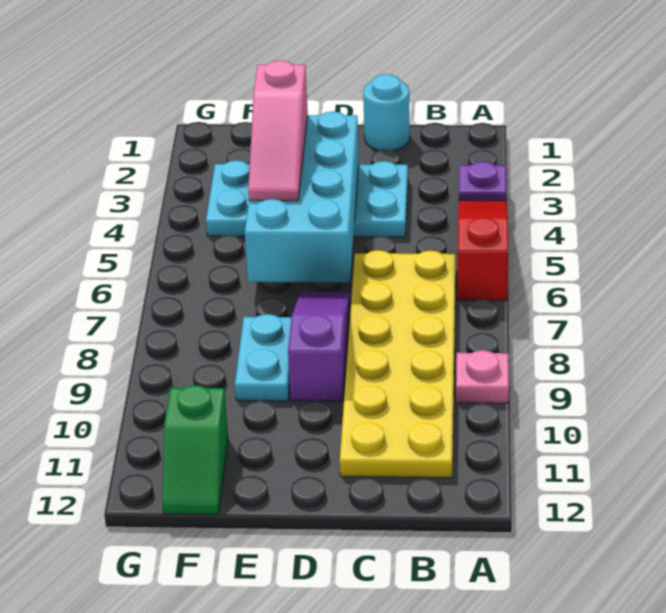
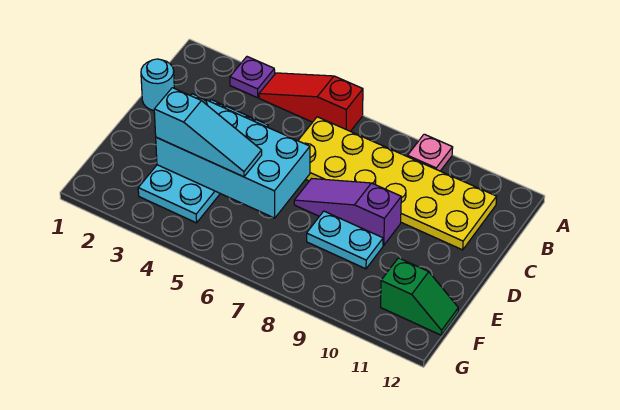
pink slope E3:E5 level 3 top 3 -> cyan slope E3:E5 level 3 top 3

